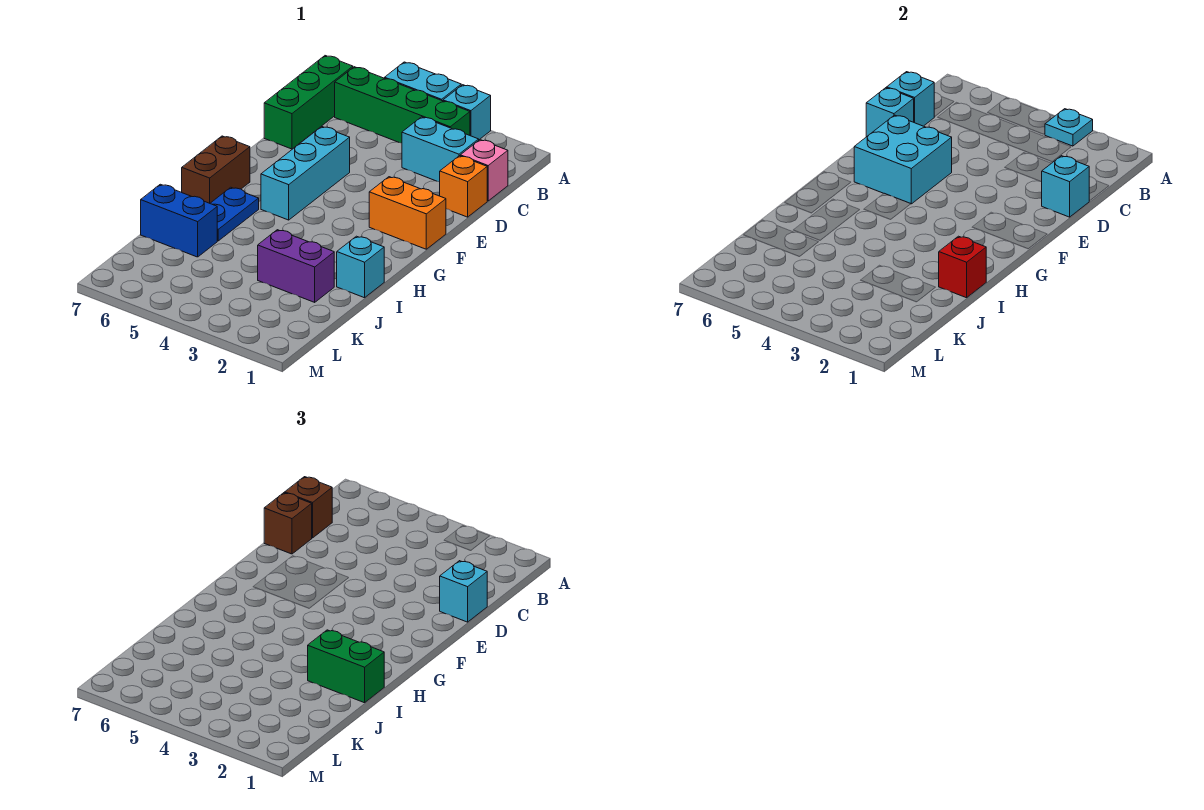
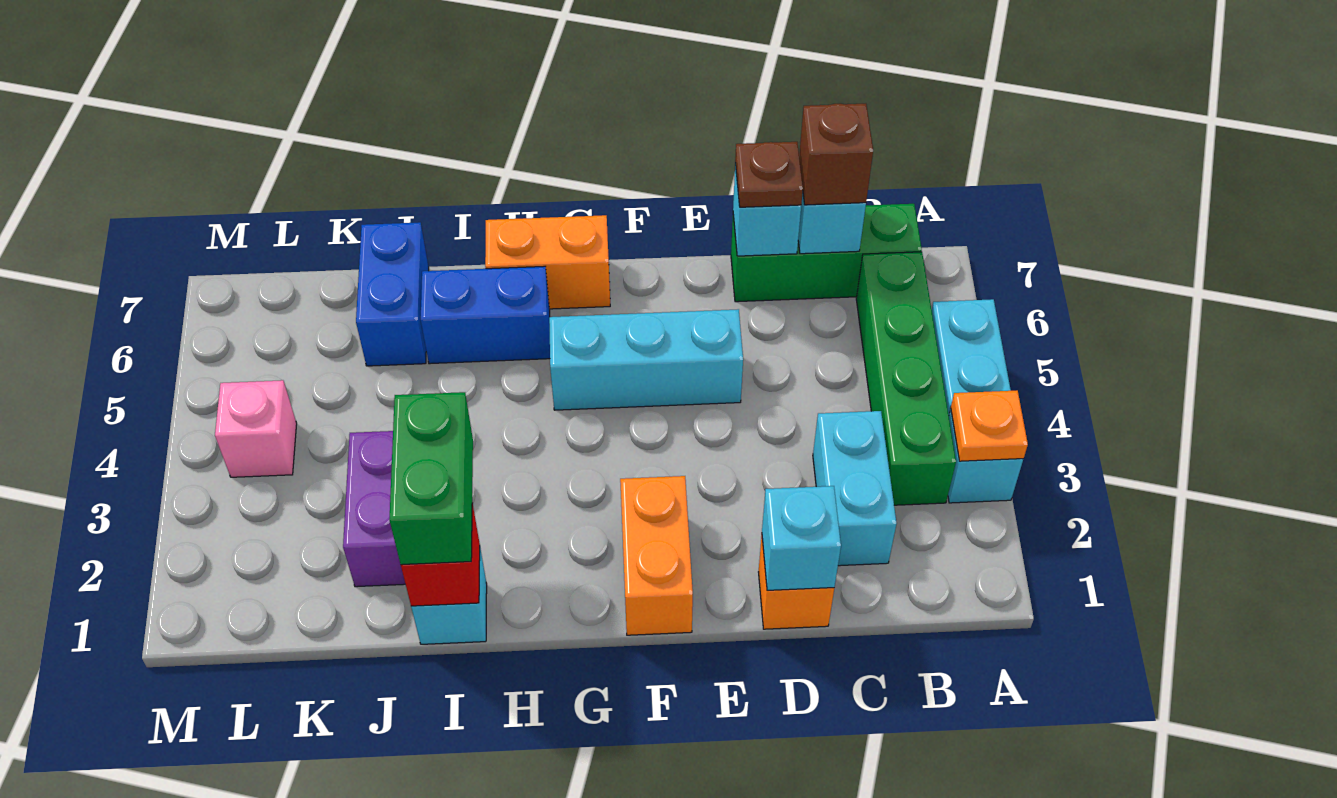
cyan plate A3 level 2 -> orange plate A3 level 2
pink brick C1 level 1 -> pink brick L4 level 1
cyan brick D1 level 3 -> none
brown brick D7 level 3 -> brown plate D7 level 3
cyan brick E5:F6 level 2 -> none
brown brick G7:H7 level 1 -> orange brick G7:H7 level 1
blue plate H6:I6 level 1 -> blue brick H6:I6 level 1

